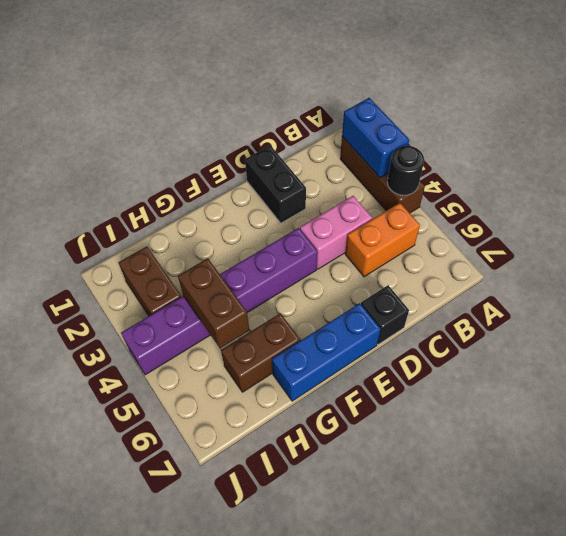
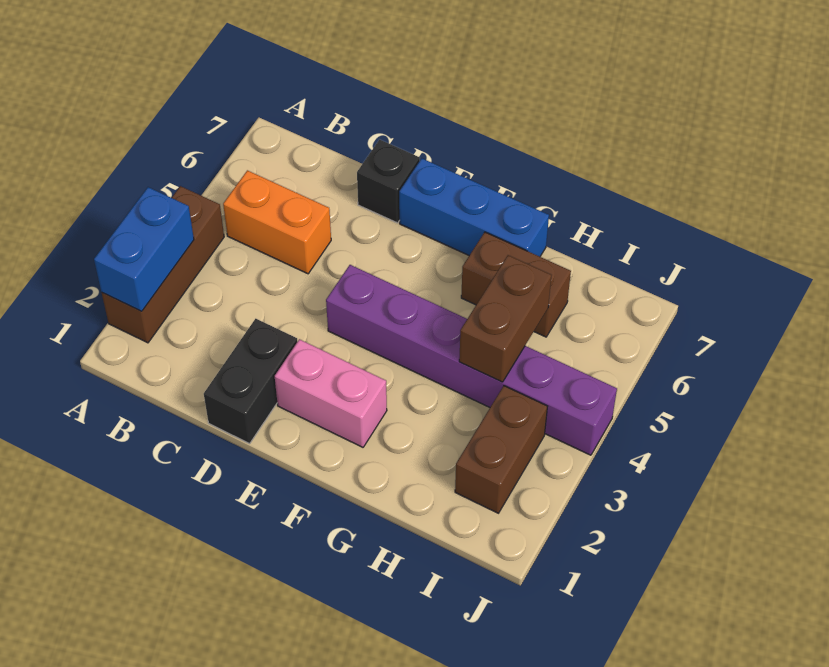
black round brick A4 level 2 -> none
pink brick C4:D4 level 1 -> pink brick E2:F2 level 1

